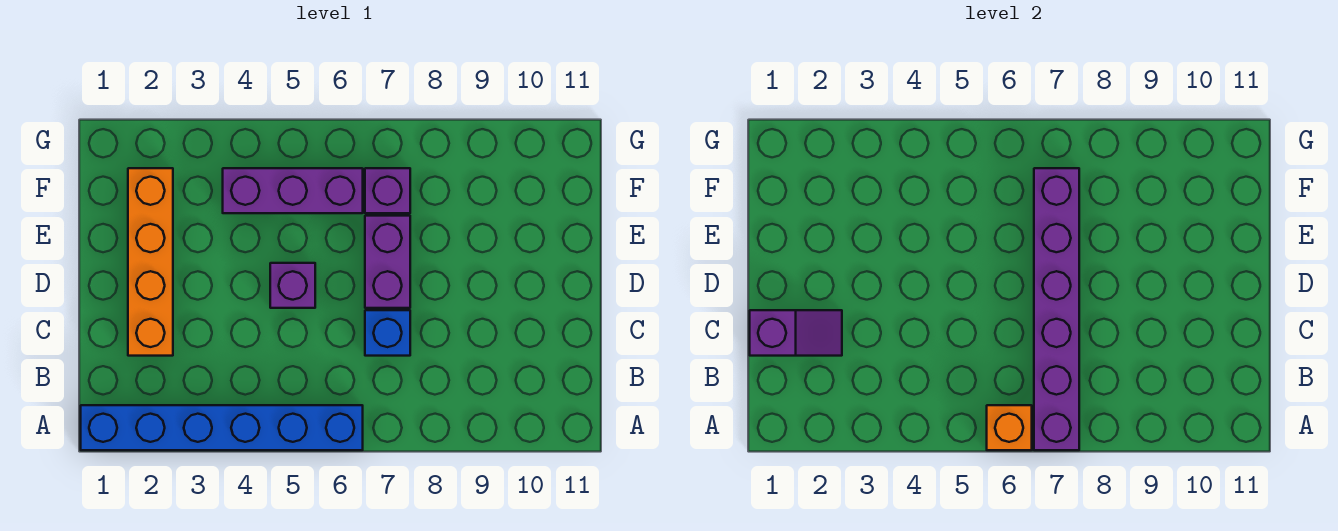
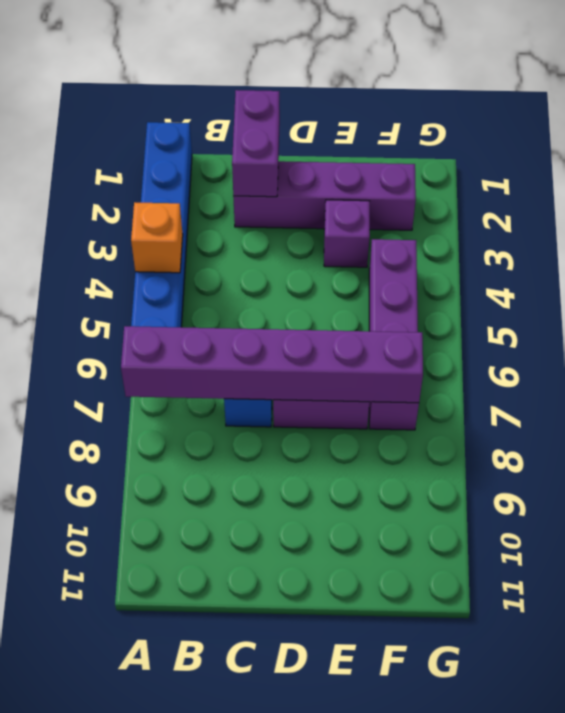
orange brick A6 level 2 -> orange brick A4 level 2
purple slope C1:C2 level 2 top 1 -> purple brick C1:C2 level 2
orange brick C2:F2 level 1 -> purple brick C2:F2 level 1
purple brick D5 level 1 -> purple brick E3 level 1

